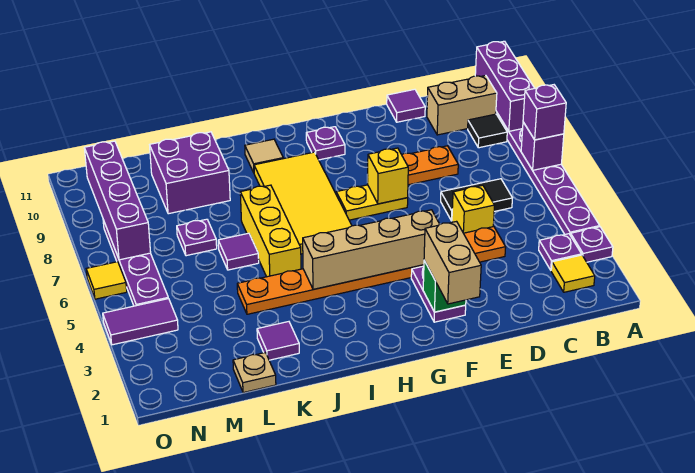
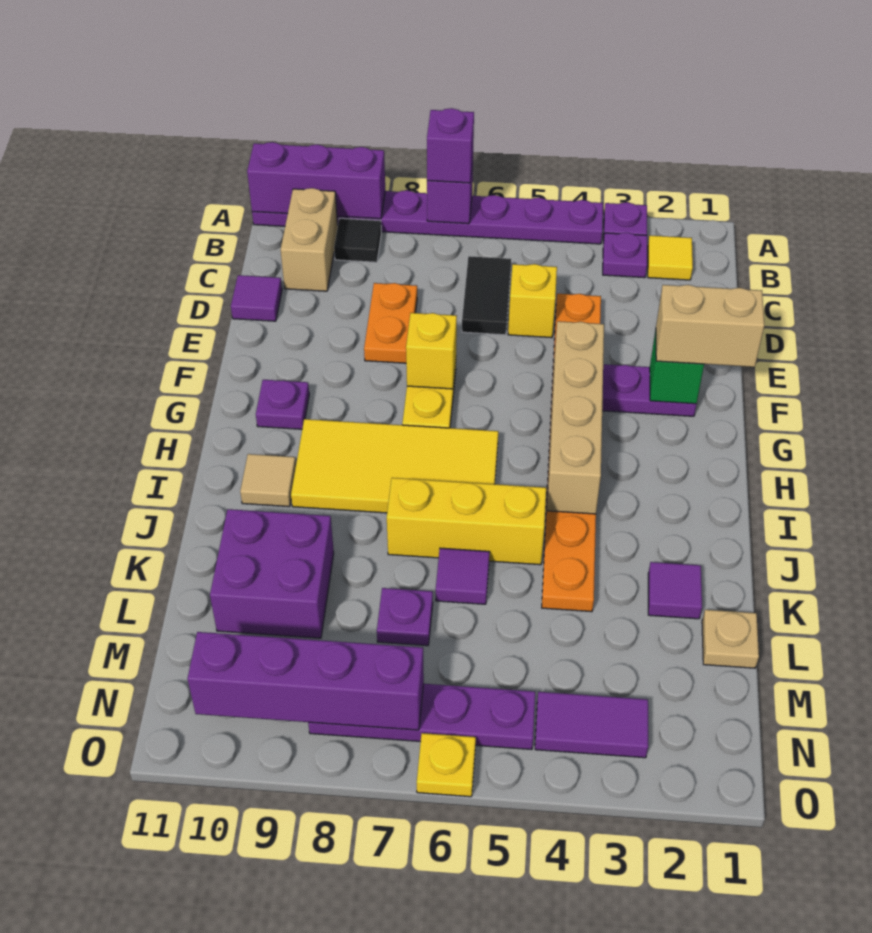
purple tile N4:O4 level 1 -> purple tile N3:N4 level 1
yellow tile O6 level 1 -> yellow plate O6 level 1

